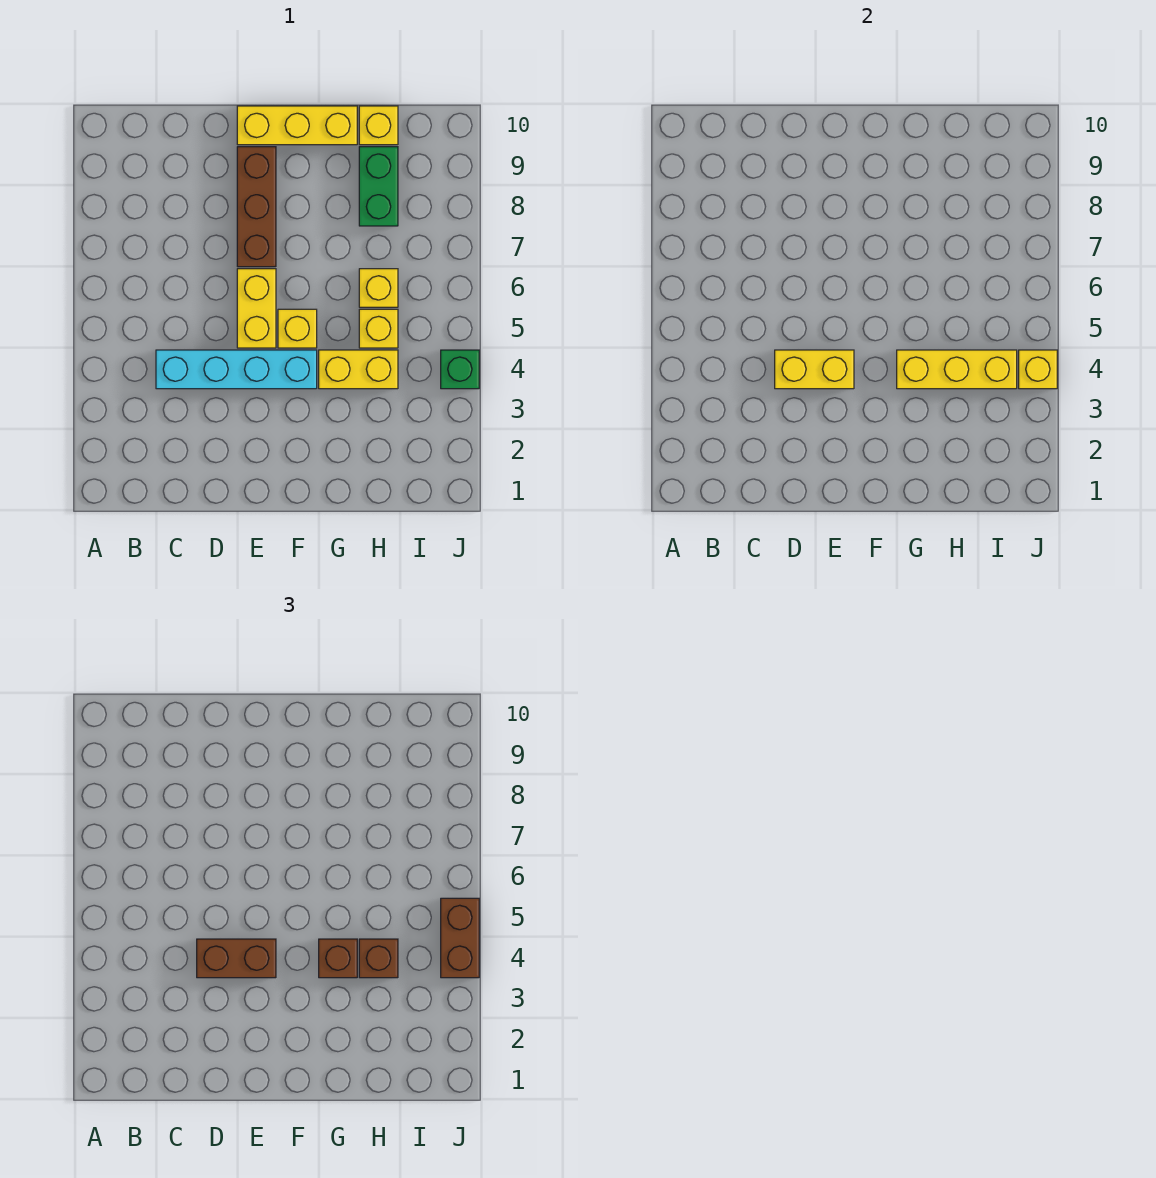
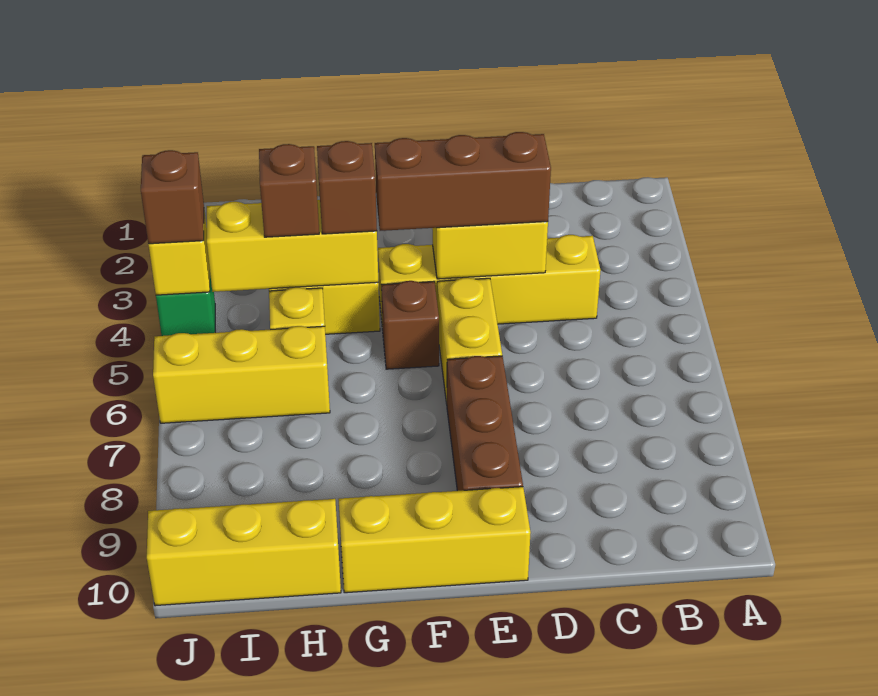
cyan brick C4:F4 level 1 -> yellow brick C4:F4 level 1
brown brick D4:E4 level 3 -> brown brick D4:F4 level 3
yellow brick F5 level 1 -> brown brick F5 level 1
yellow brick H6 level 1 -> yellow brick H6:J6 level 1
green brick H8:H9 level 1 -> none
yellow brick H10 level 1 -> yellow brick H10:J10 level 1
brown brick J4:J5 level 3 -> brown brick J4 level 3

